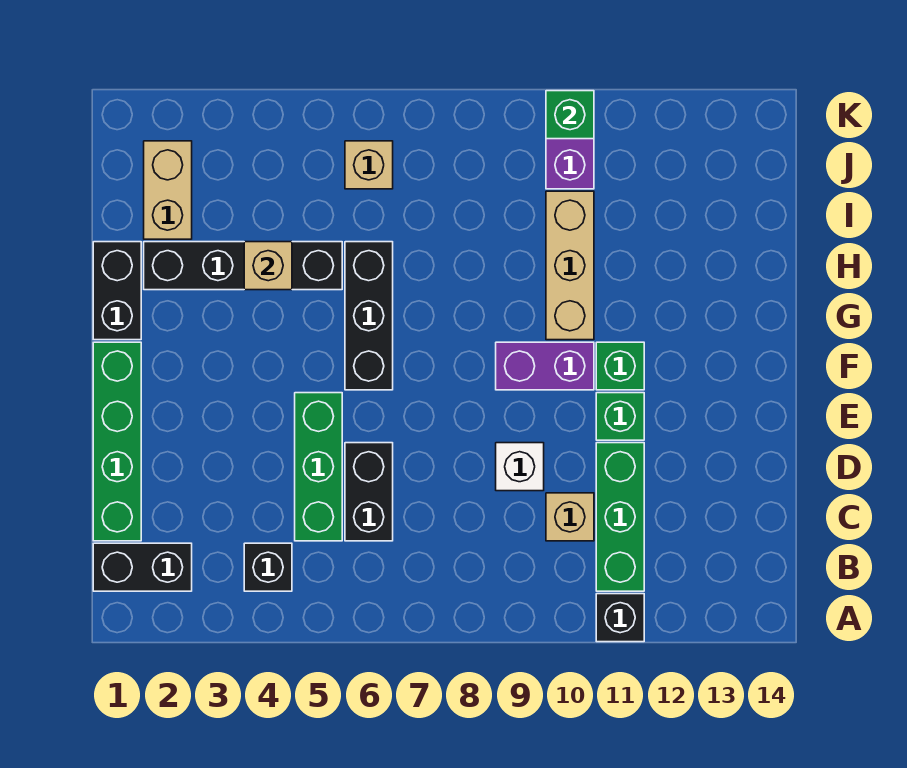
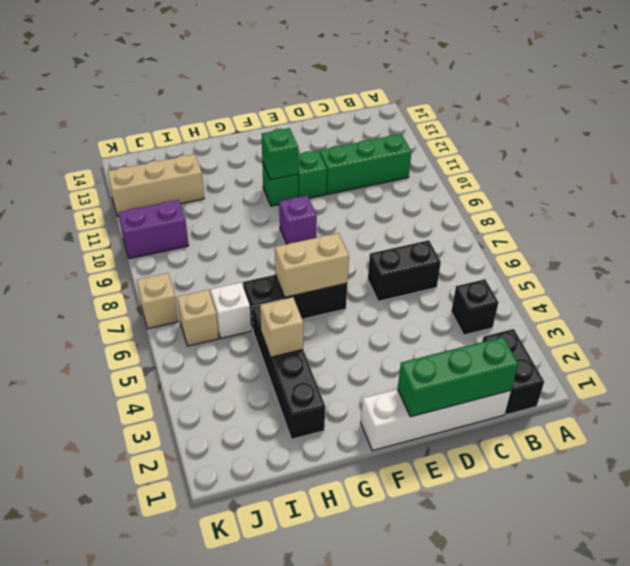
black brick A11 level 1 -> none
green brick C1:F1 level 1 -> white brick C1:F1 level 1
green brick C5:E5 level 1 -> green brick C1:E1 level 2
tan brick C10 level 1 -> tan brick K7 level 1
white brick D9 level 1 -> white brick I6 level 1
purple brick F9:F10 level 1 -> purple brick F9 level 1
black brick G1:H1 level 1 -> none
tan brick G10:I10 level 1 -> tan brick I12:K12 level 1
tan brick I2:J2 level 1 -> tan brick F6:G6 level 2
green brick K10 level 2 -> green brick F11 level 2

